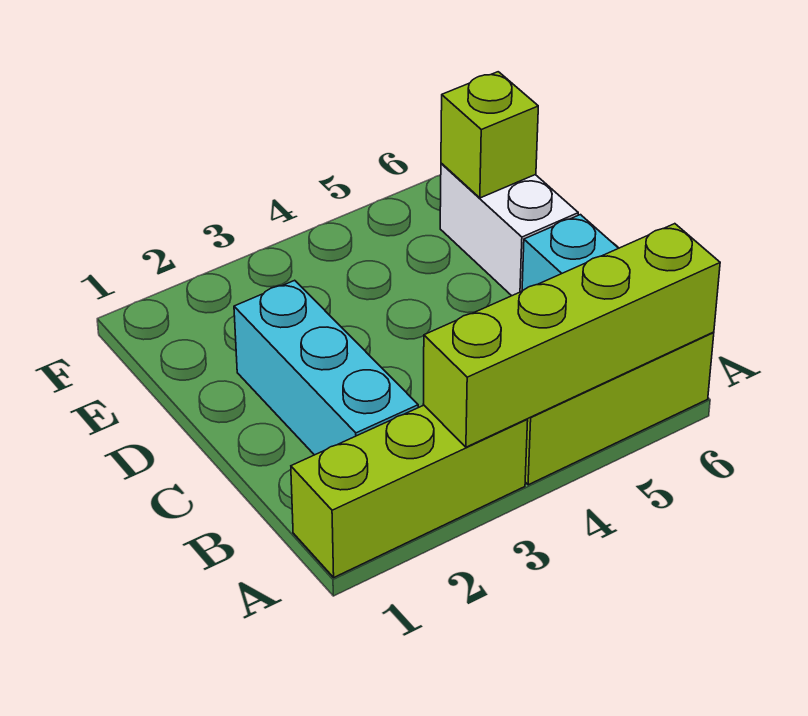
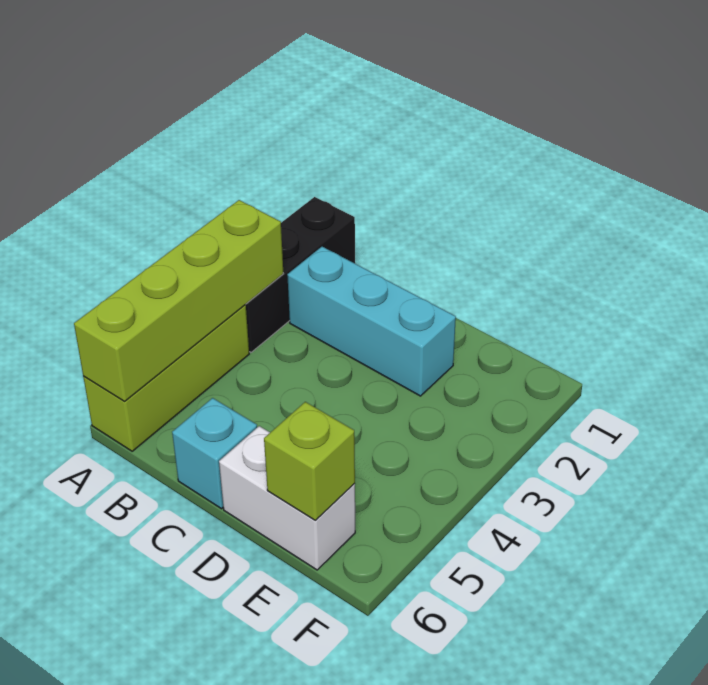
lime brick A1:A3 level 1 -> black brick A1:A3 level 1

